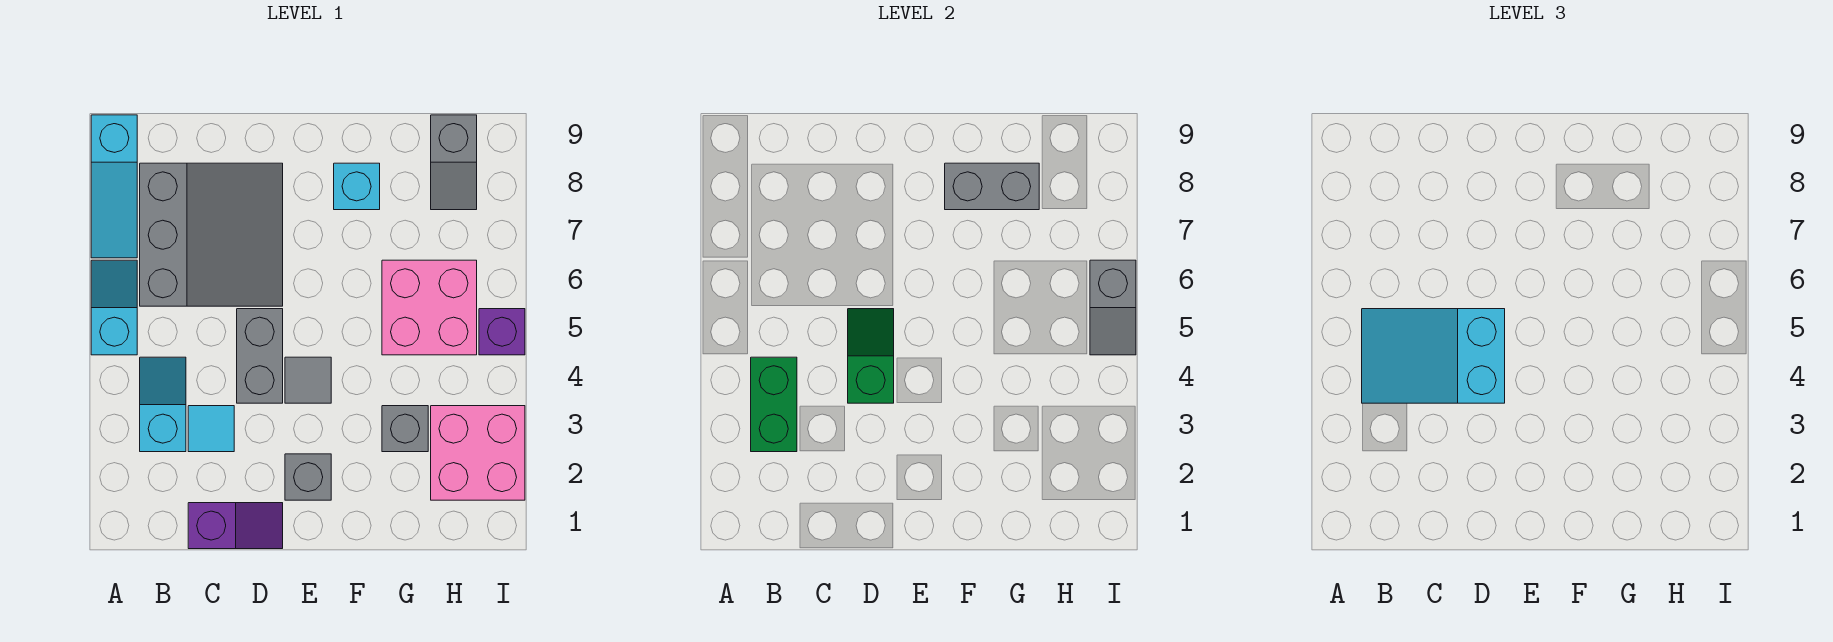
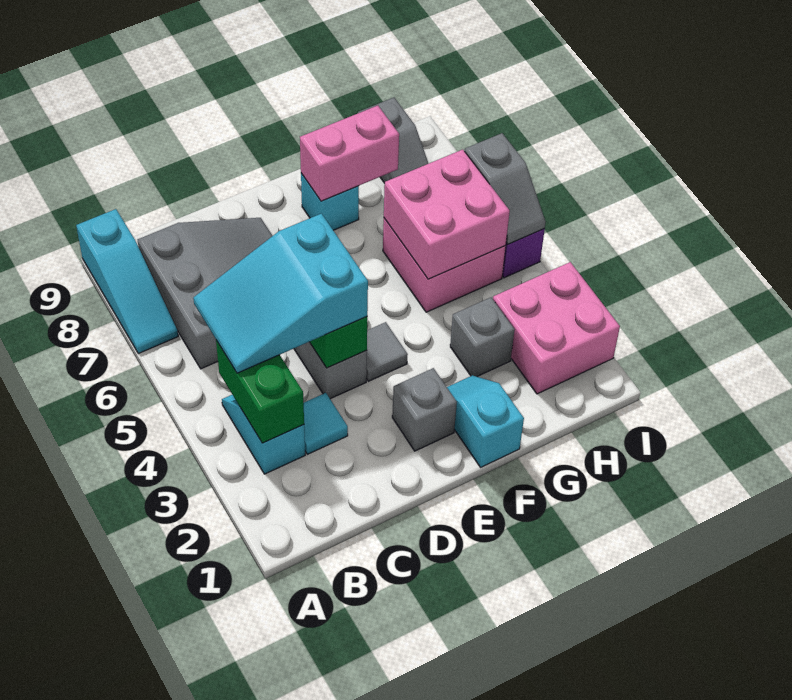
cyan slope A5:A6 level 1 top 5 -> cyan slope F1:F2 level 1 top 1
purple slope C1:D1 level 1 top C -> none
grey brick F8:G8 level 2 -> pink brick F8:G8 level 2
none -> pink brick G5:H6 level 2

